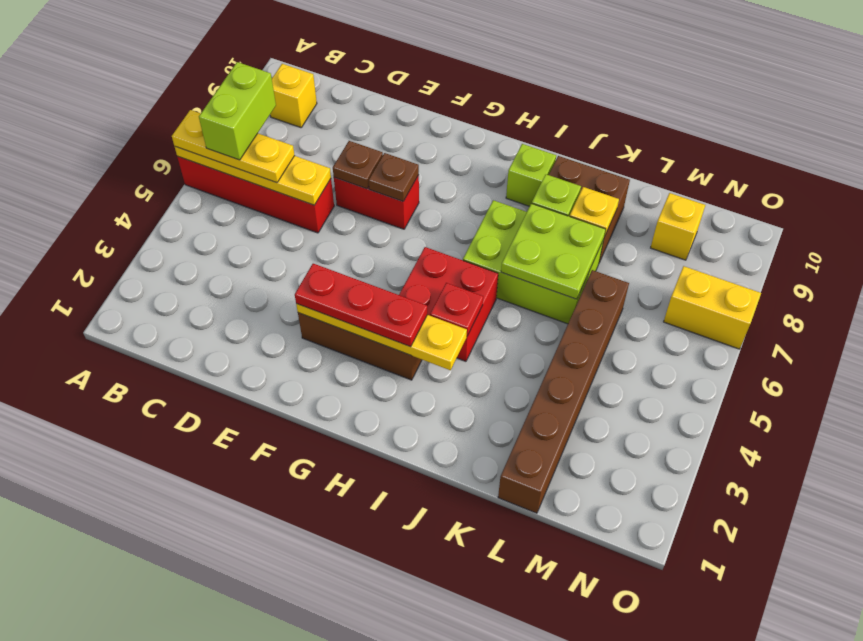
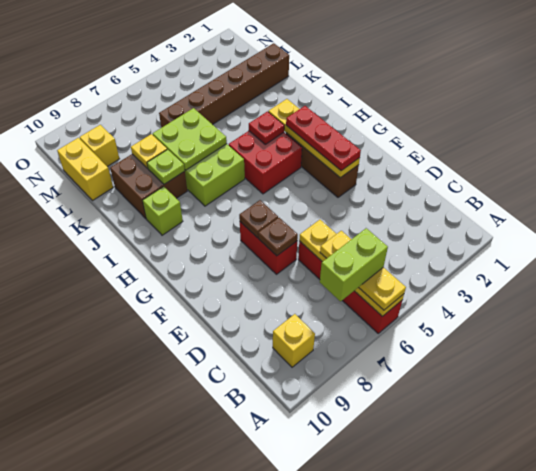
yellow brick N7:O7 level 1 -> yellow brick L10:M10 level 1

